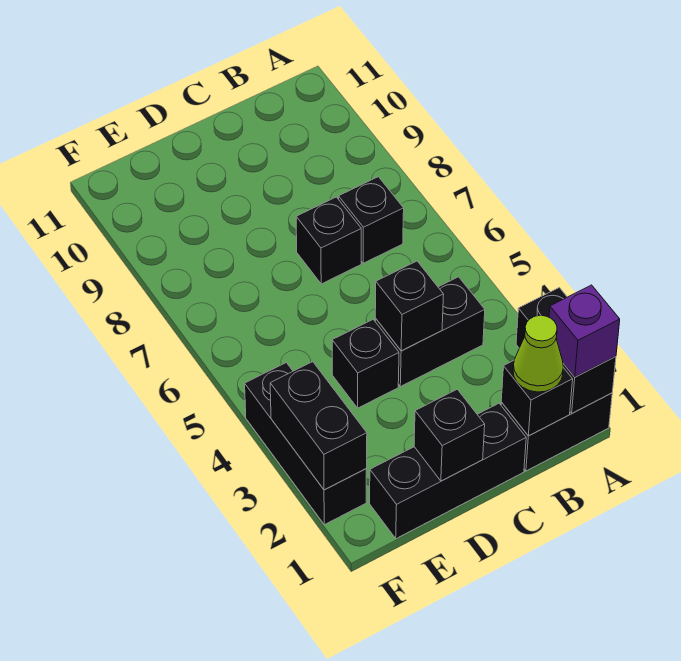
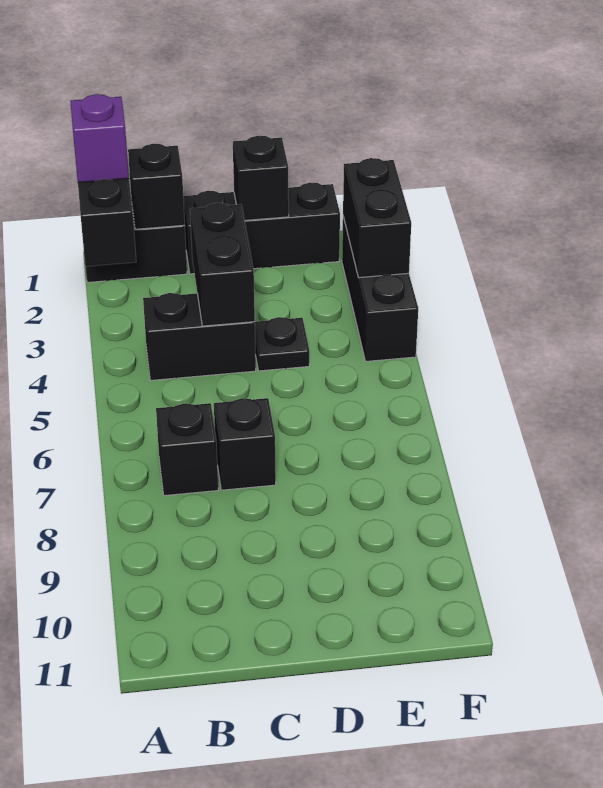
lime cone B1 level 3 -> none
black brick C4 level 2 -> black brick C3:C4 level 2
black brick D4 level 1 -> black plate D4 level 1

